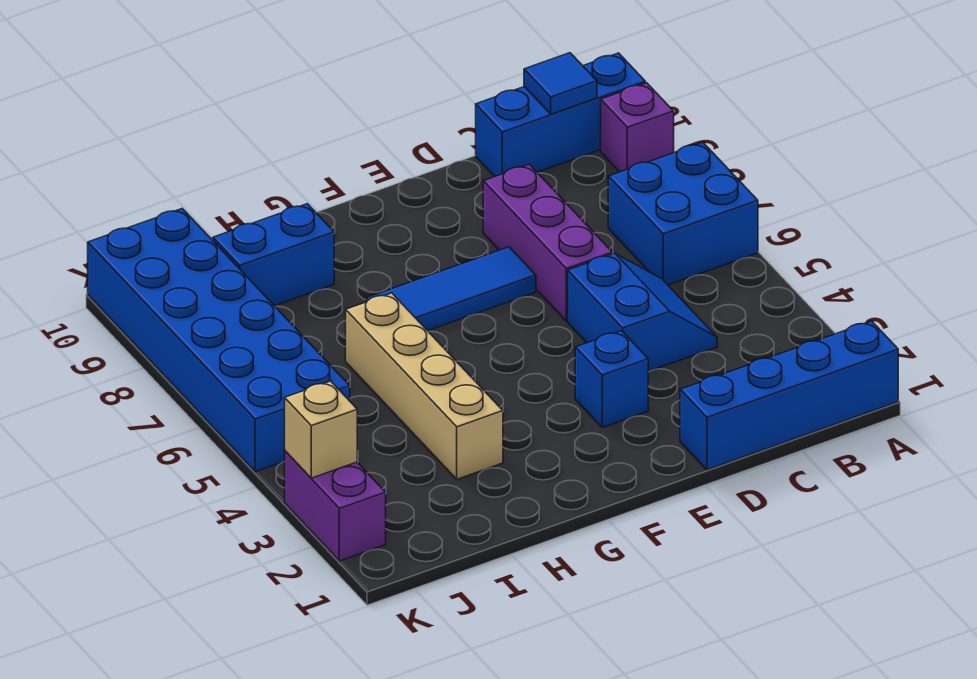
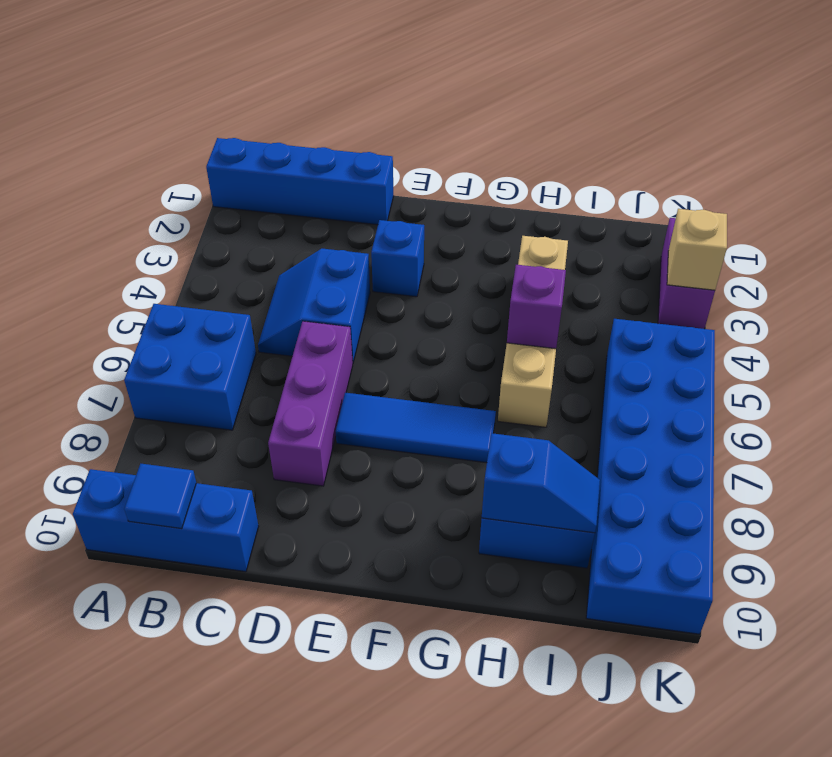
purple brick A9 level 1 -> purple brick H5 level 2
none -> blue slope H9:I9 level 2 top H

